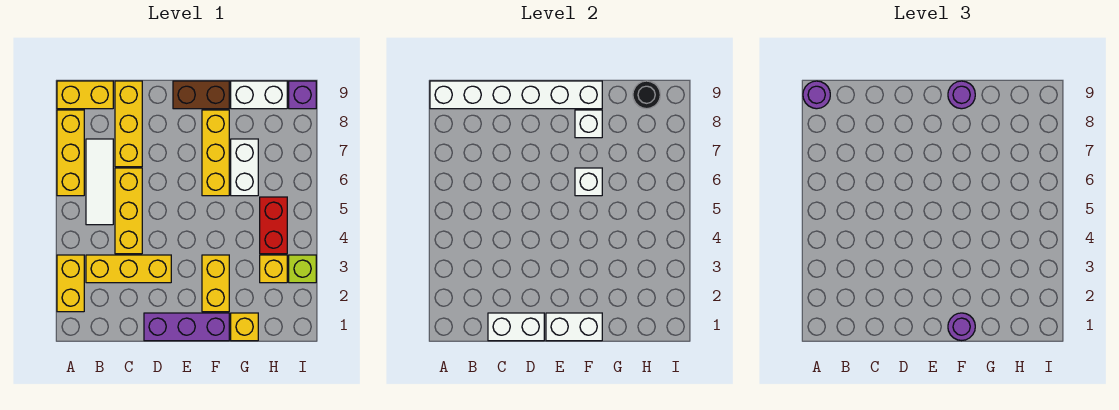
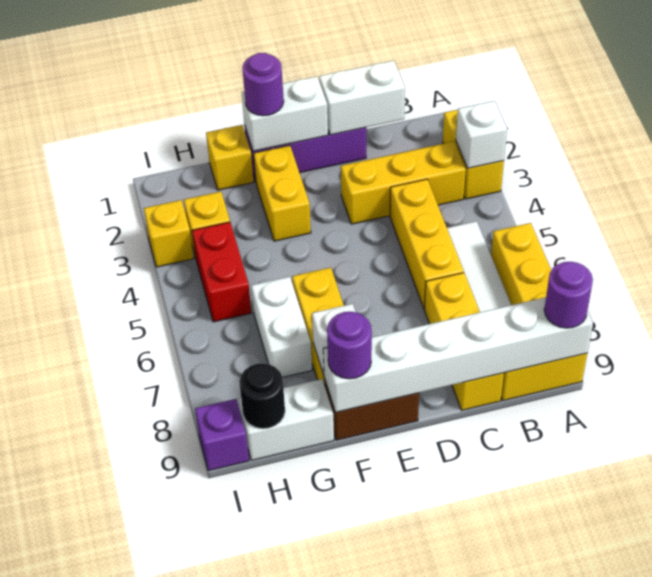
white brick F6 level 2 -> white brick A3 level 2
lime brick I3 level 1 -> yellow brick I3 level 1

